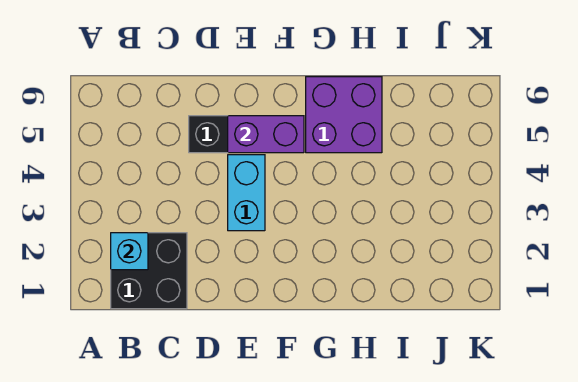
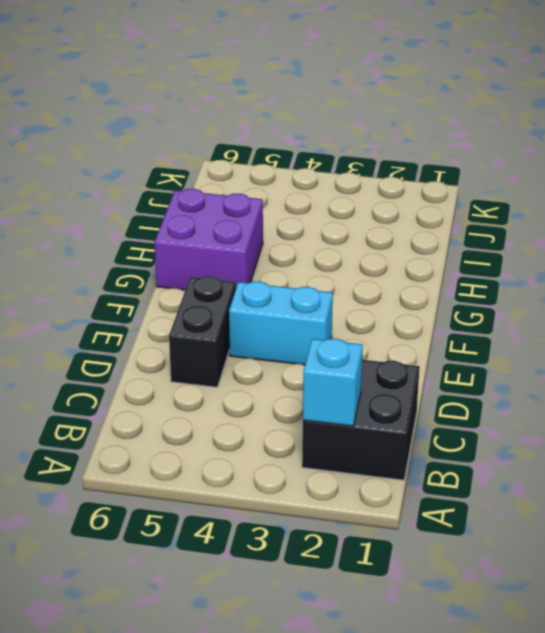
purple brick E5:F5 level 2 -> none

